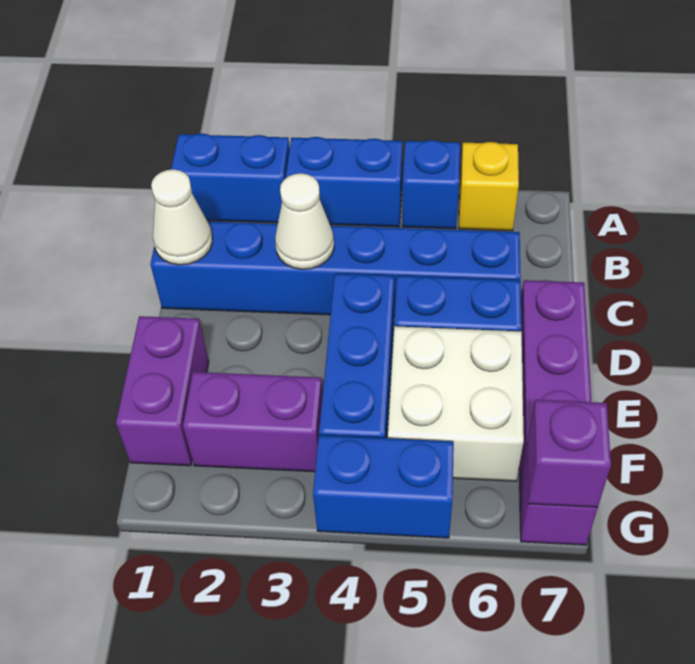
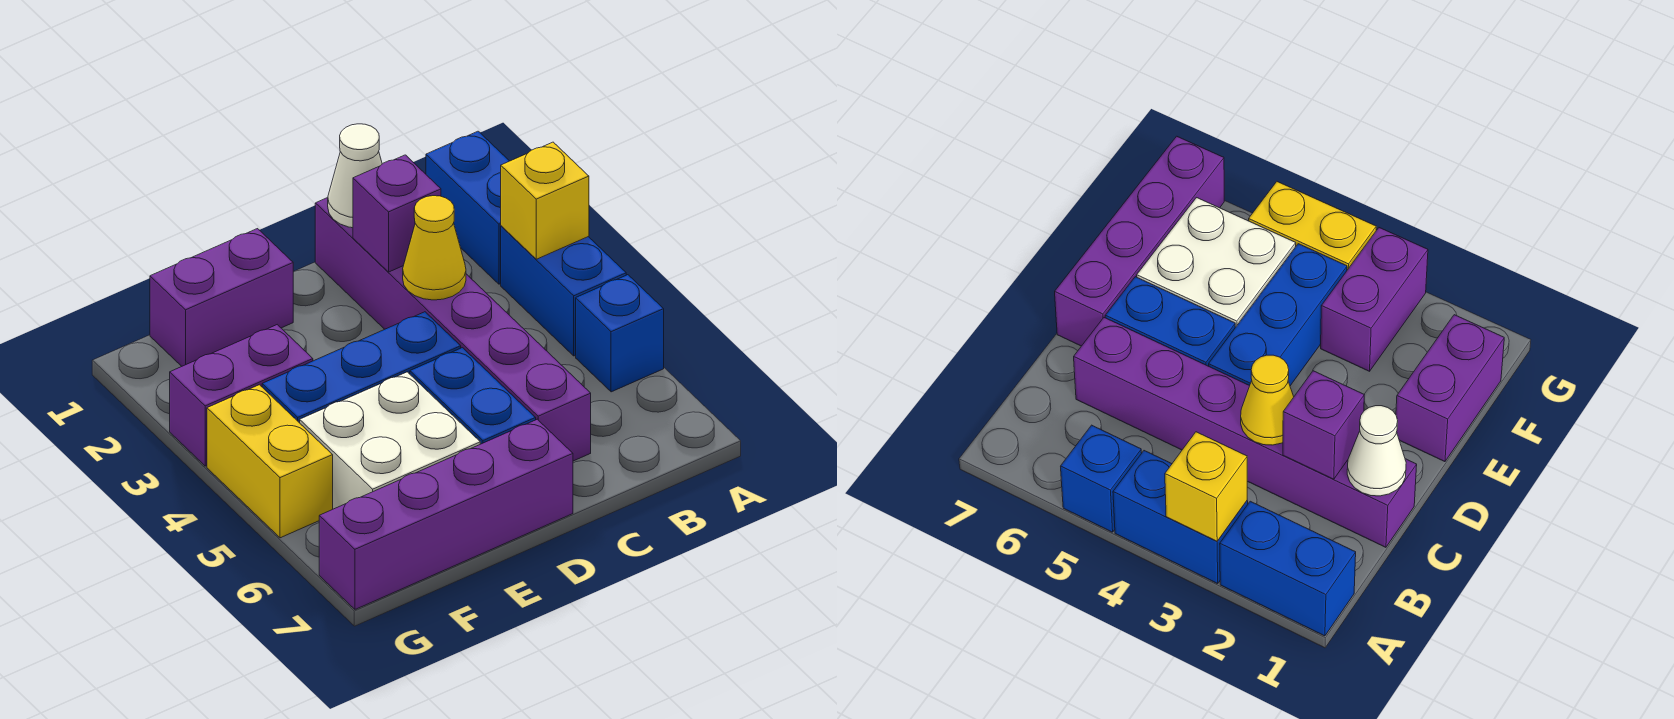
yellow brick A6 level 1 -> yellow brick A3 level 2
blue brick C1:C6 level 1 -> purple brick C1:C6 level 1
white cone C3 level 2 -> yellow cone C3 level 2
purple brick F2:F3 level 1 -> purple brick F3:G3 level 1
blue brick G4:G5 level 1 -> yellow brick G4:G5 level 1
purple brick G7 level 2 -> purple brick C2 level 2

